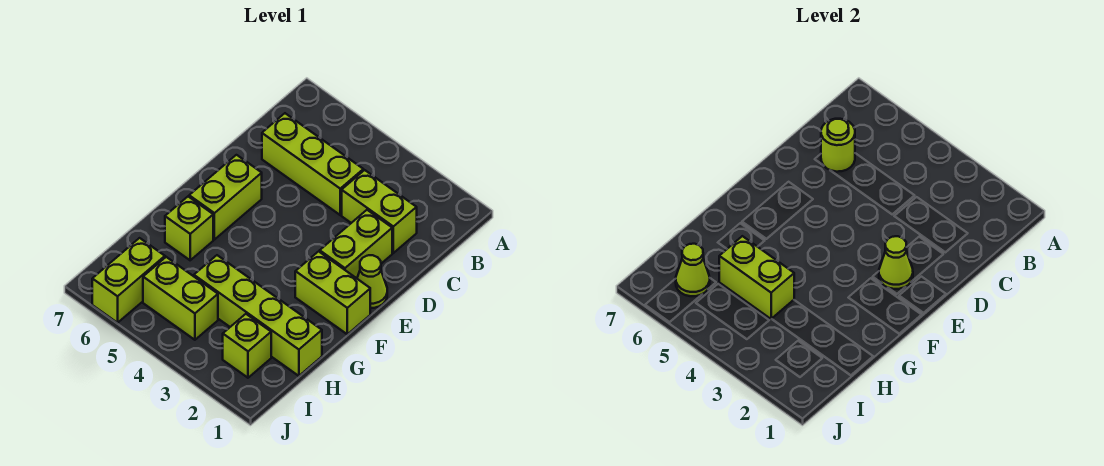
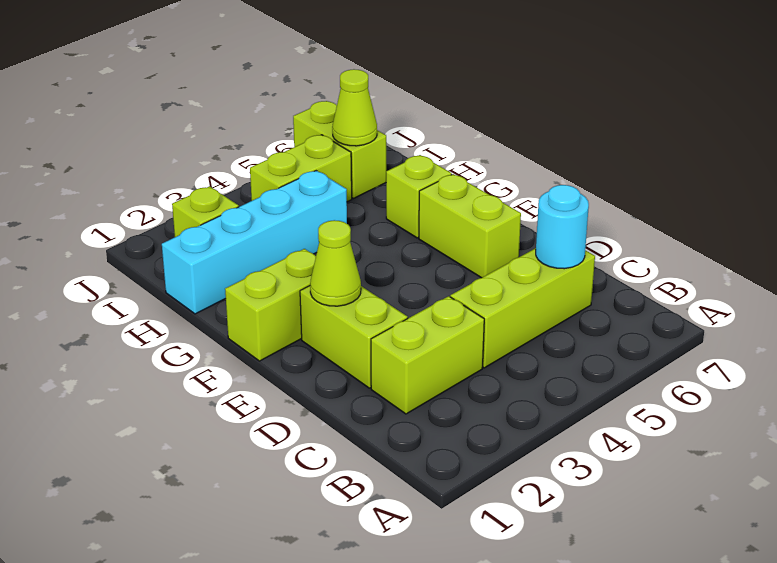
lime round brick C6 level 2 -> cyan round brick C6 level 2
lime cone E1 level 1 -> none
lime brick H1:H4 level 1 -> cyan brick H1:H4 level 1
lime brick H4:H5 level 2 -> none

